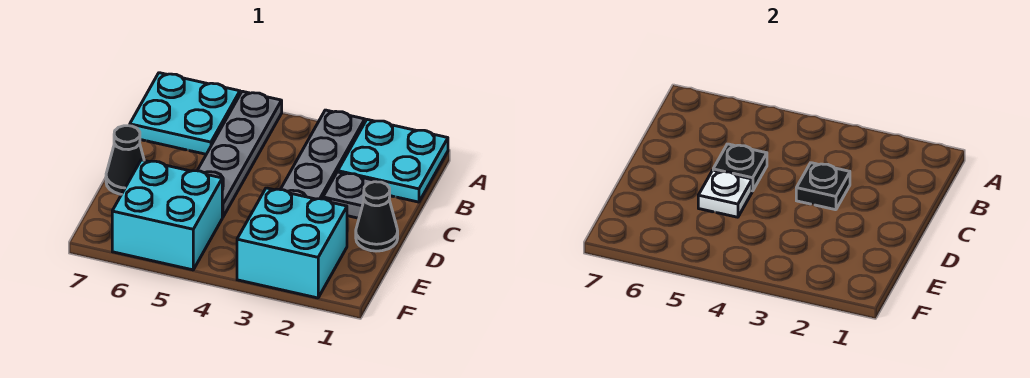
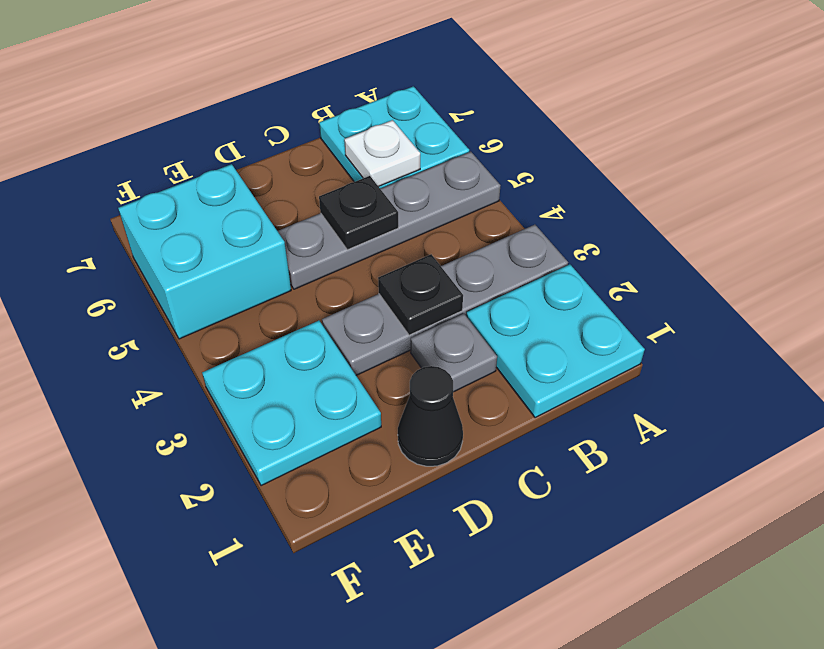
white plate D5 level 2 -> white plate B6 level 2
black cone D7 level 1 -> none
cyan brick E2:F3 level 1 -> cyan plate E2:F3 level 1

